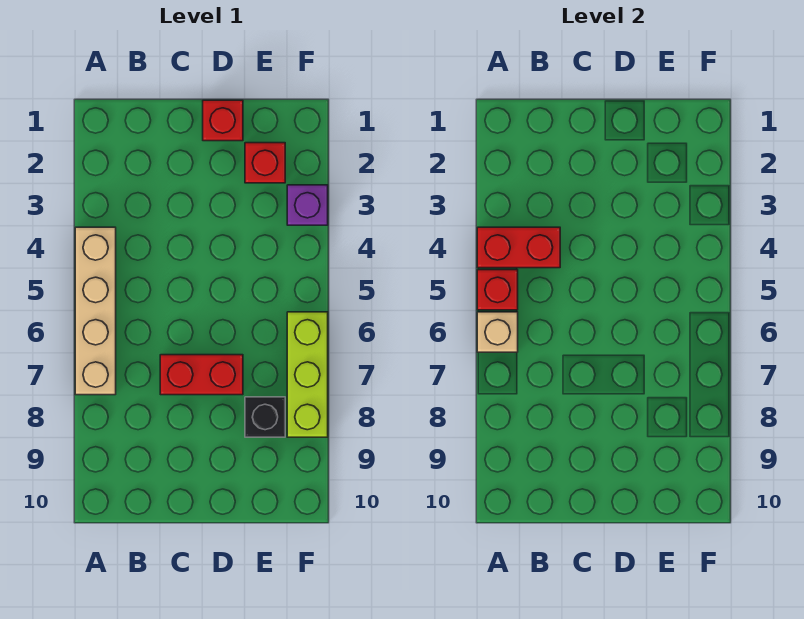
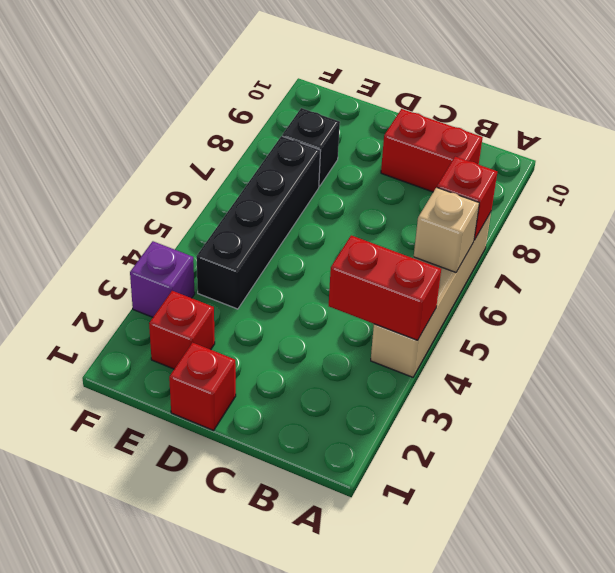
red brick A5 level 2 -> red brick A7 level 2
red brick C7:D7 level 1 -> red brick B9:C9 level 1
none -> black brick E4:E7 level 1
lime brick F6:F8 level 1 -> none

